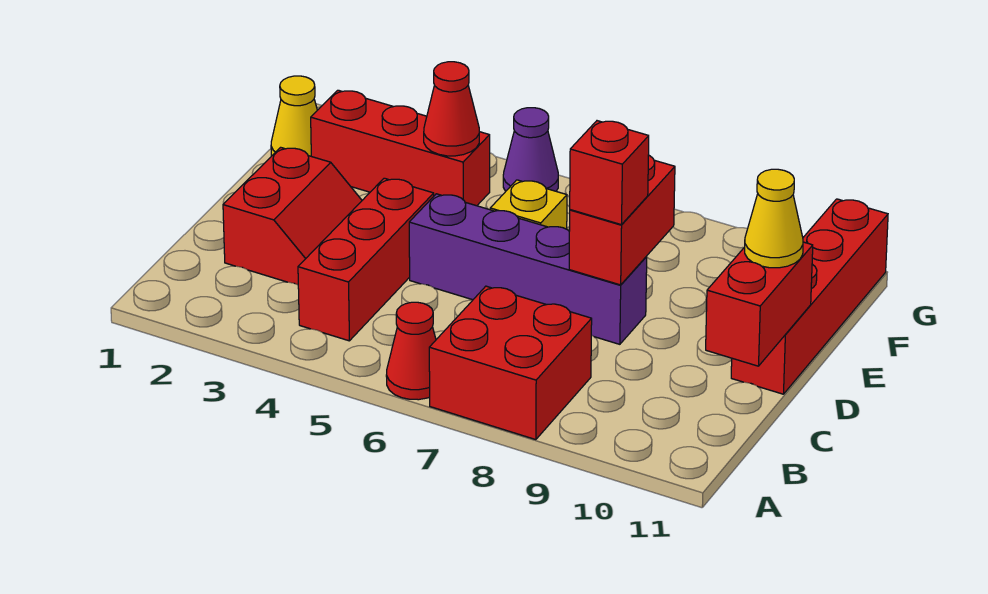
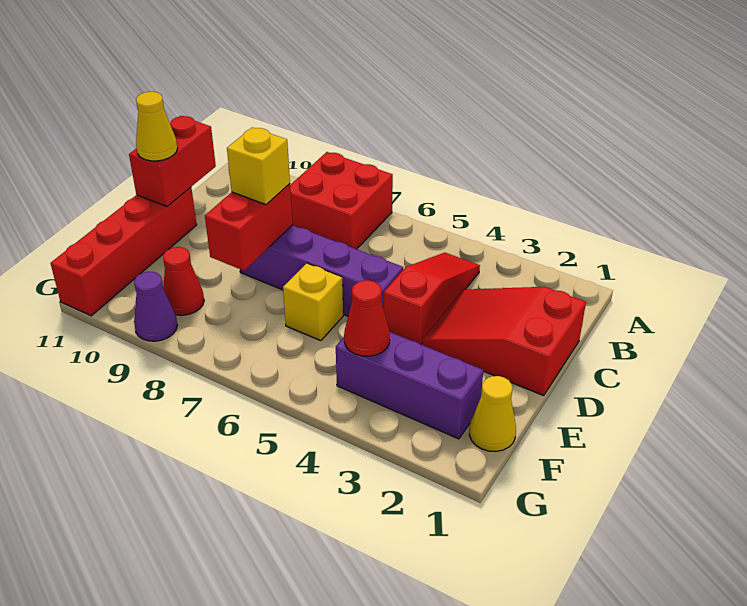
red cone A6 level 1 -> red cone F9 level 1
red brick B4:D4 level 1 -> red slope B4:D4 level 1 top D
red slope C2:D3 level 1 top 2 -> red slope C1:D3 level 1 top 1
red brick D8 level 3 -> yellow brick D8 level 3
red brick F2:F4 level 1 -> purple brick F2:F4 level 1
purple cone G5 level 1 -> purple cone G9 level 1

